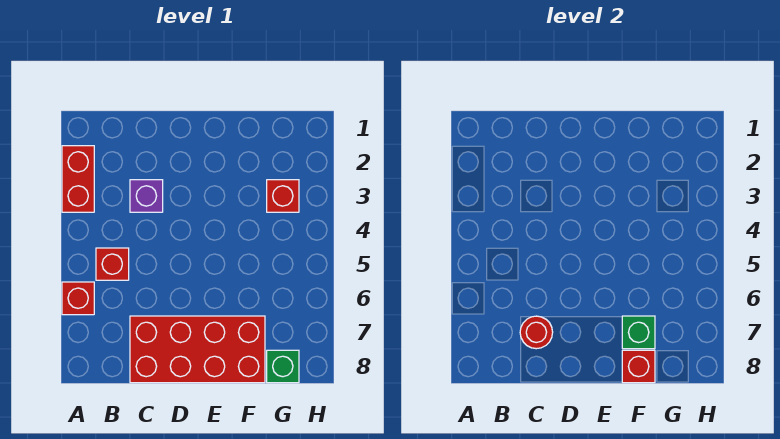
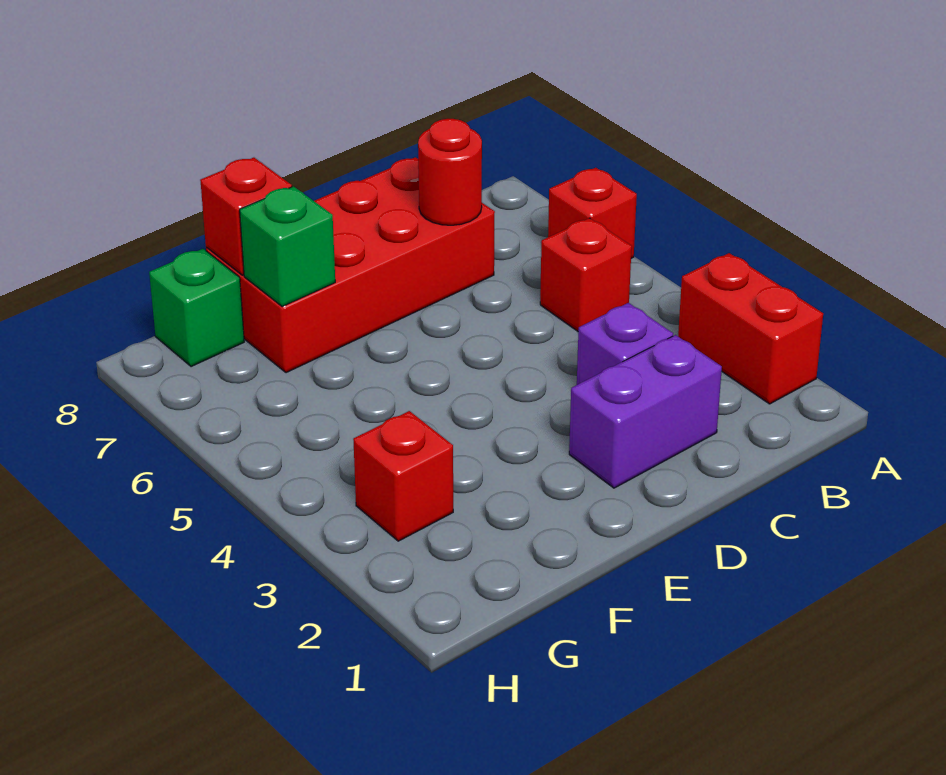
none -> purple brick C2:D2 level 1

